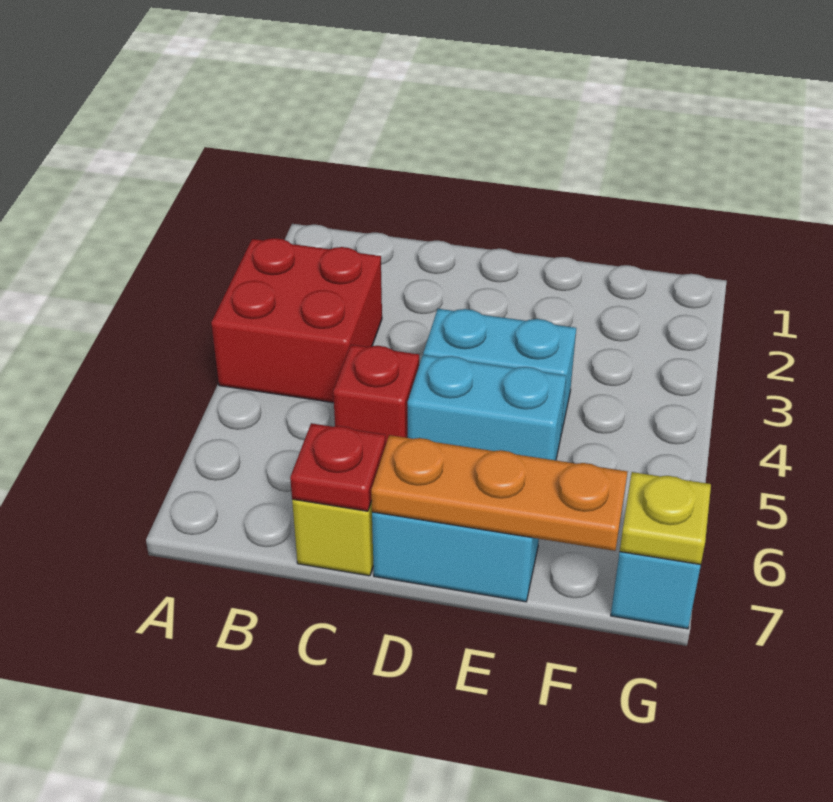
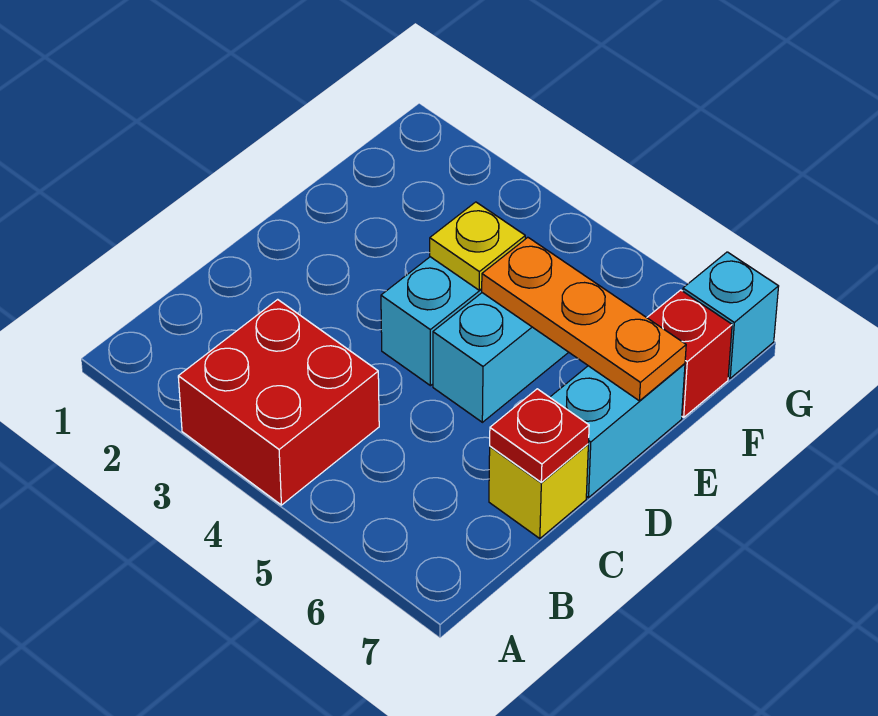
red brick C5 level 1 -> red brick F7 level 1
orange plate D7:F7 level 2 -> orange plate E5:E7 level 2
yellow plate G7 level 2 -> yellow plate E4 level 2

